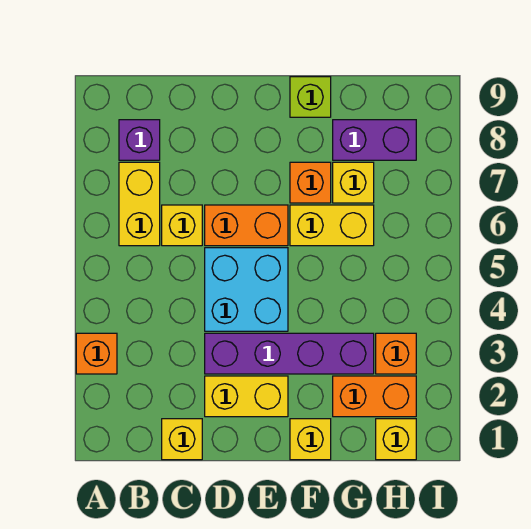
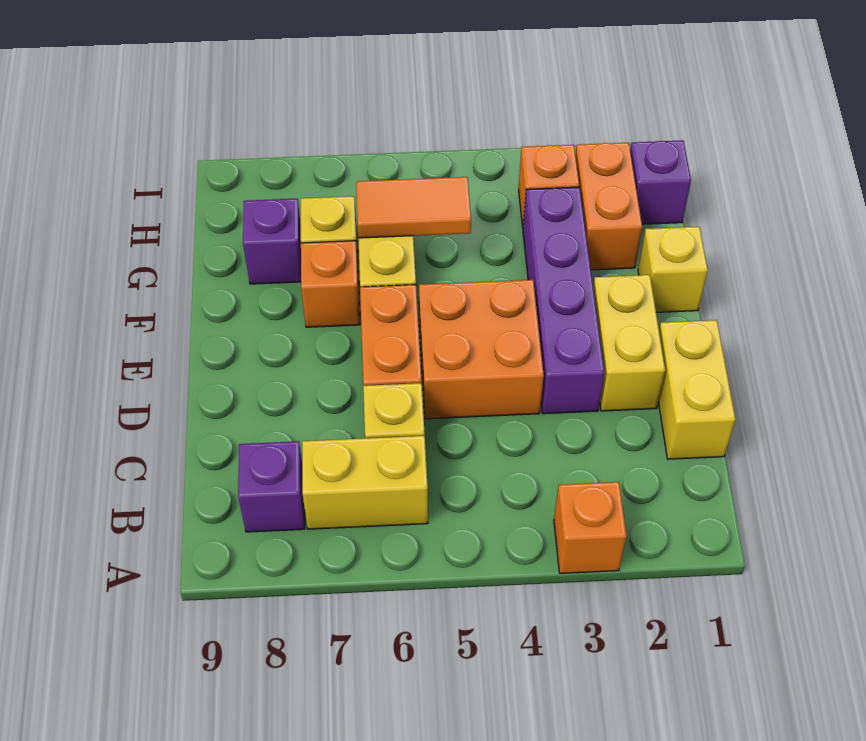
yellow brick C1 level 1 -> yellow brick C1:D1 level 1
cyan brick D4:E5 level 1 -> orange brick D4:E5 level 1
lime brick F9 level 1 -> none
none -> orange tile G5:G6 level 2
purple brick G8:H8 level 1 -> purple brick G8 level 1
yellow brick H1 level 1 -> purple brick H1 level 1

